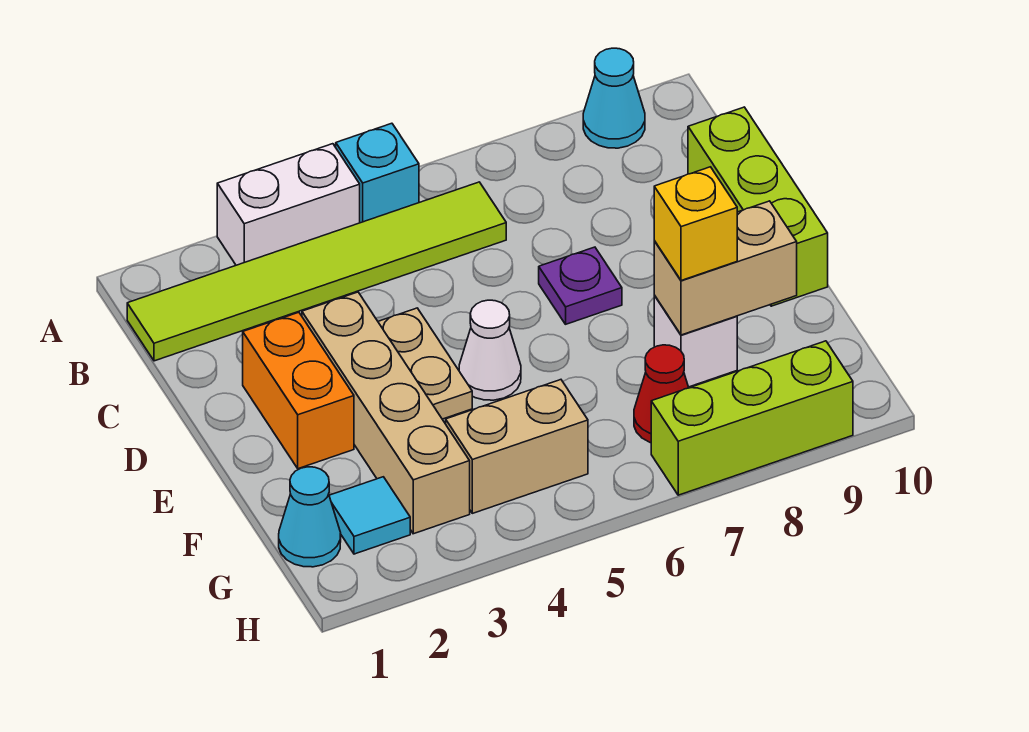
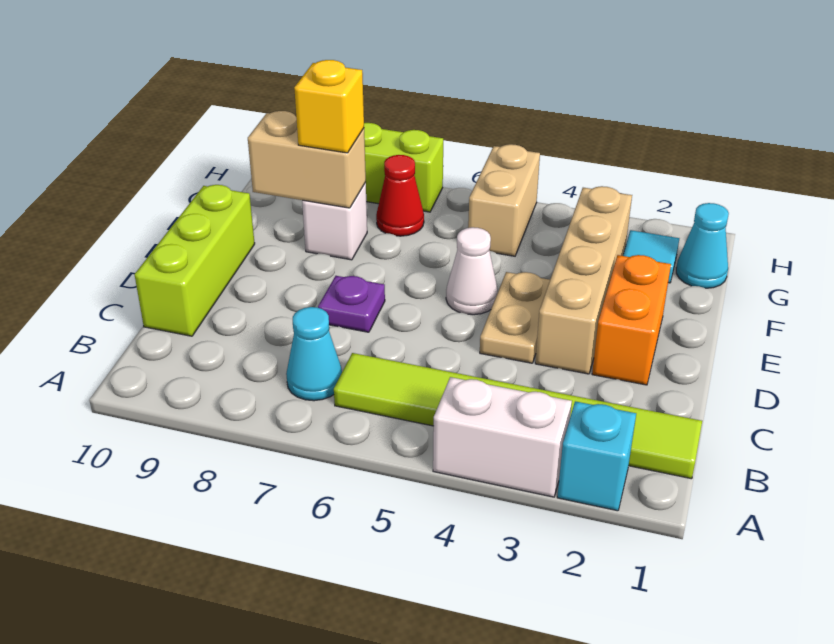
cyan brick A5 level 1 -> cyan brick A2 level 1
cyan cone A9 level 1 -> cyan cone B7 level 1
tan brick G4:G5 level 1 -> tan brick G5:H5 level 1

